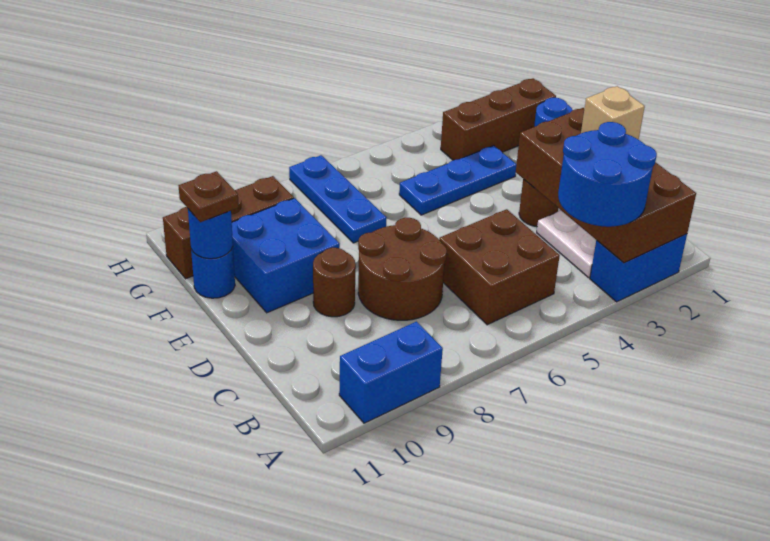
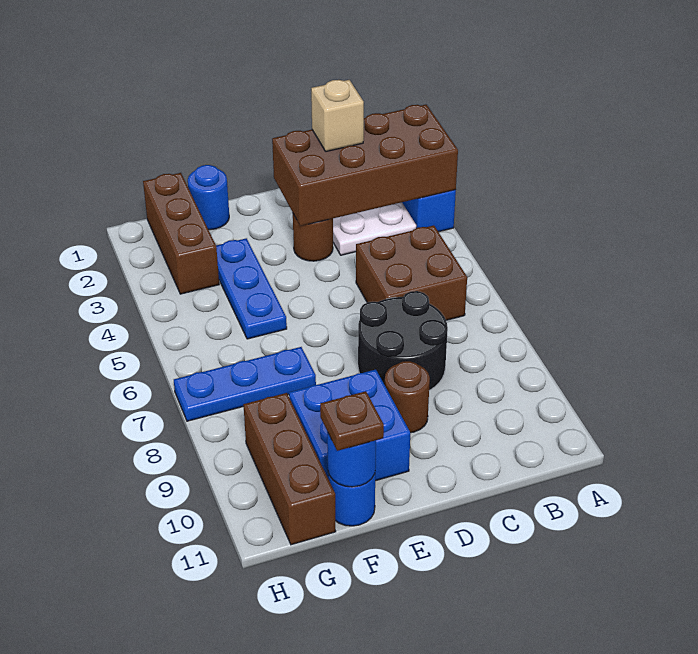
blue round brick A3:B4 level 3 -> none
blue brick A9:A10 level 1 -> none
brown round brick C7:D8 level 1 -> black round brick C7:D8 level 1

